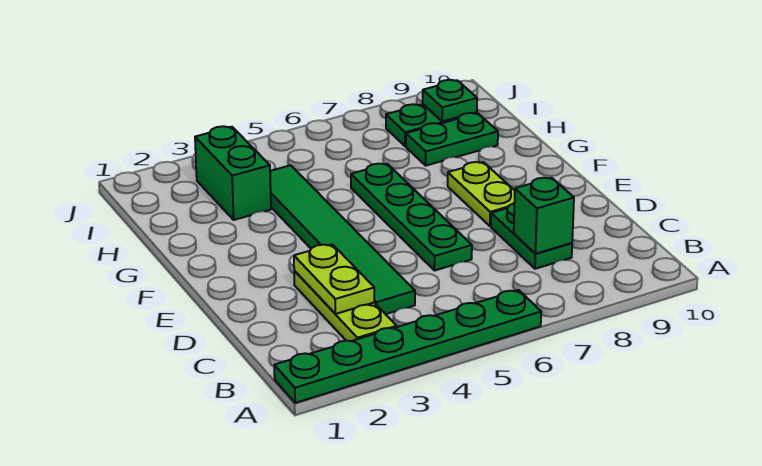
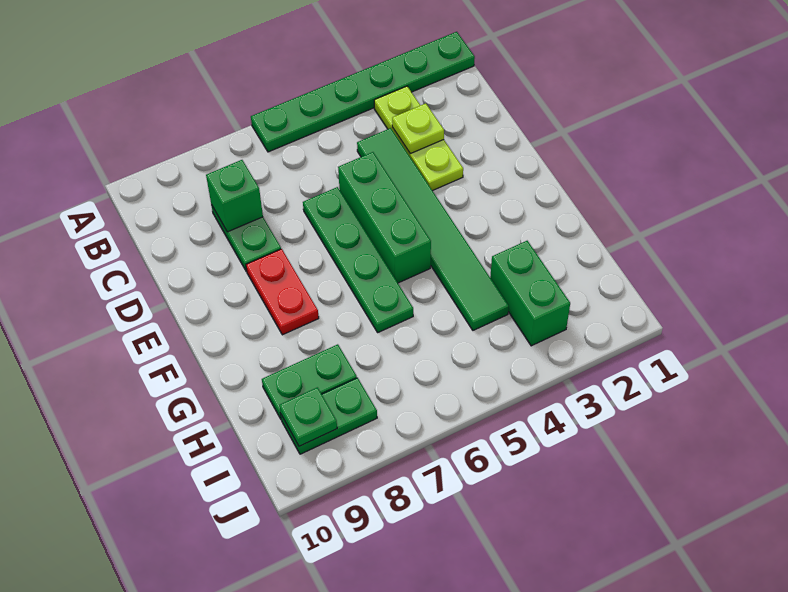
lime plate C3:D3 level 2 -> lime plate C3 level 2
none -> green brick D5:F5 level 1
lime plate E8:F8 level 1 -> red plate E8:F8 level 1

